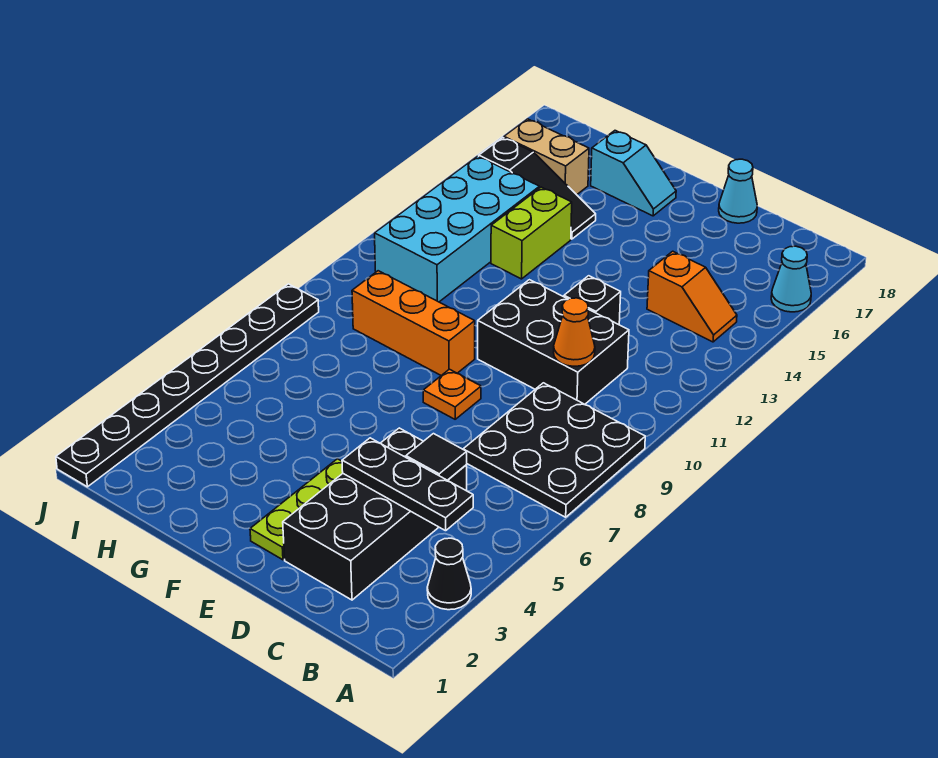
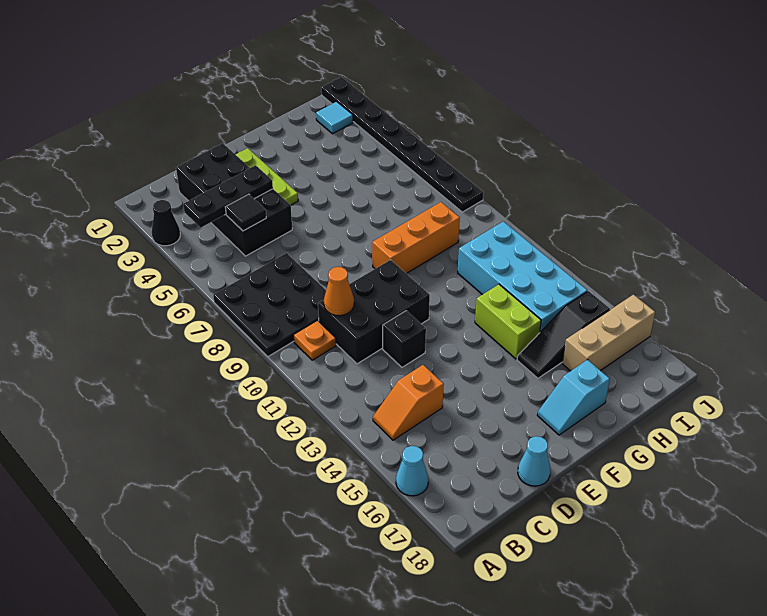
orange plate E8 level 1 -> orange plate B10 level 1
tan brick H16:I16 level 1 -> tan brick H16:J16 level 1
none -> cyan tile I2 level 1

